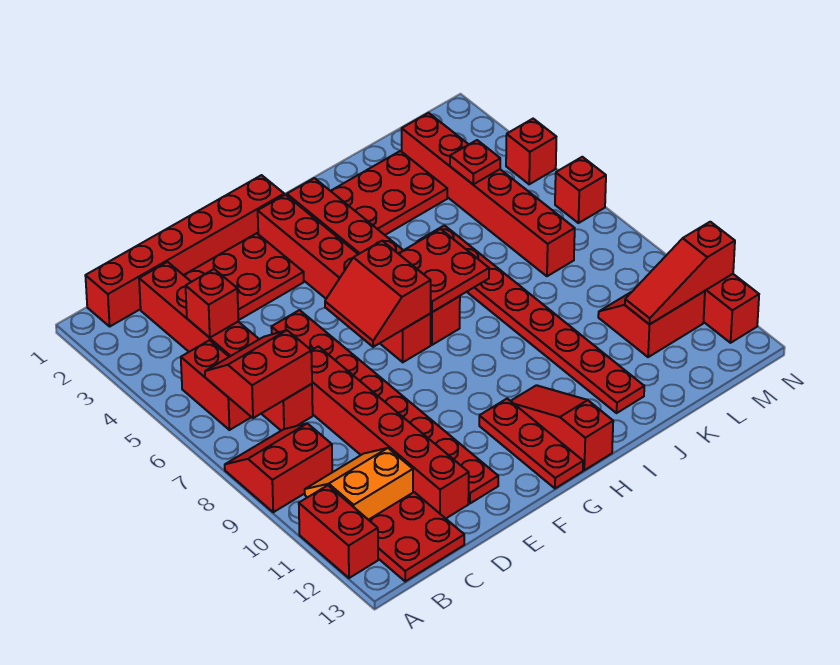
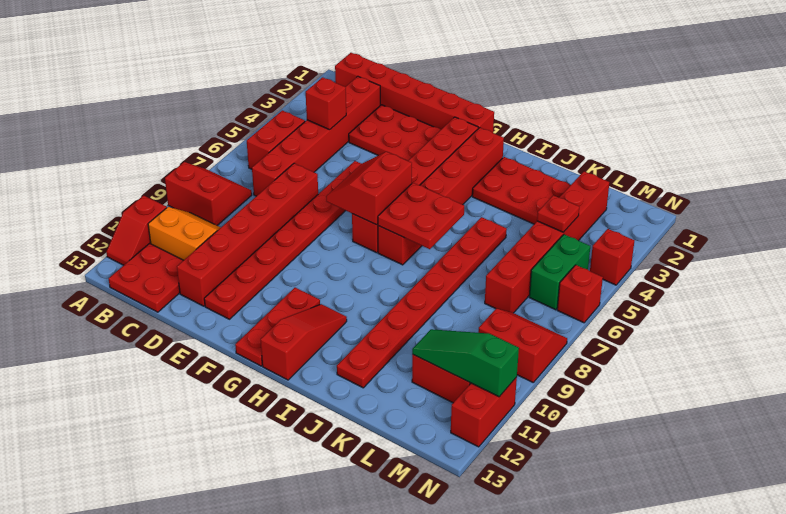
red brick A11:A12 level 1 -> red slope A11:A12 level 1 top 11
red slope B6:C7 level 2 top 7 -> red slope M8:N9 level 1 top 9
red slope L11:N11 level 2 top N -> green slope L11:N11 level 2 top N
none -> green brick M5:M6 level 1

